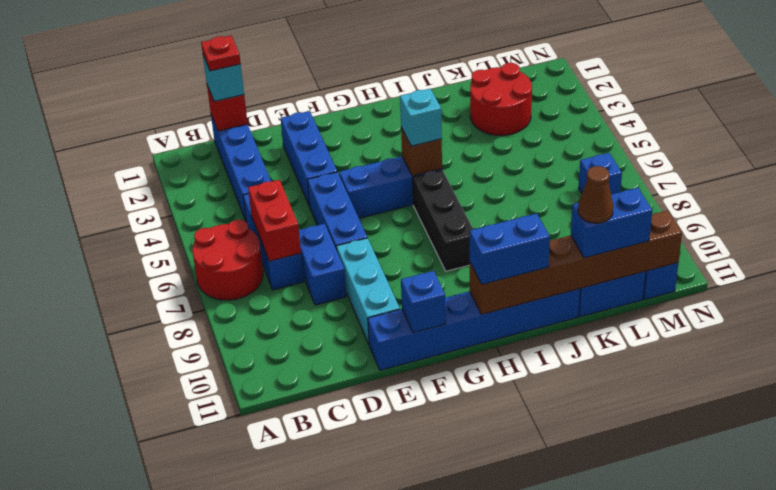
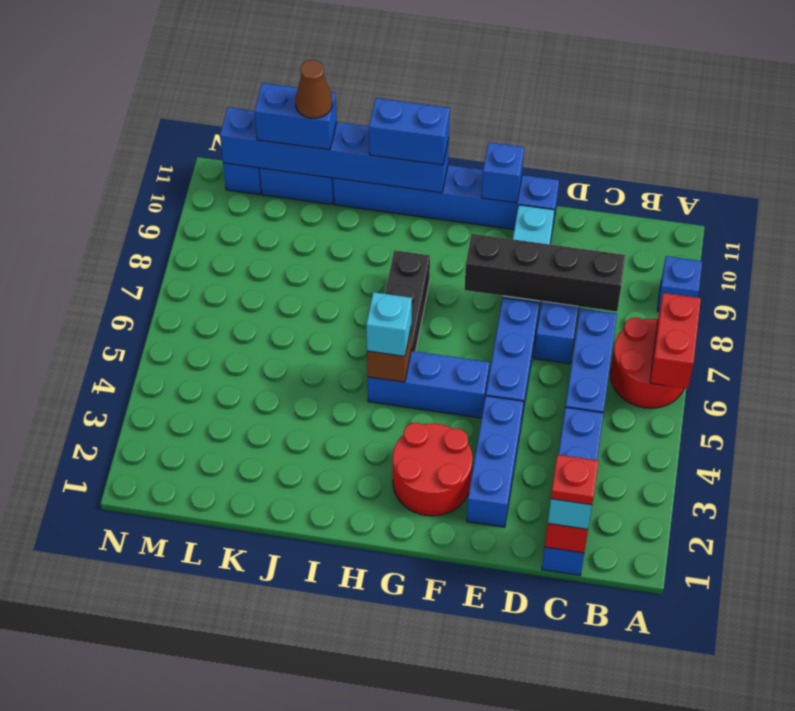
red brick C6:C7 level 2 -> red brick A6:A7 level 2
none -> black brick C8:F8 level 2
brown brick H11:M11 level 2 -> blue brick H11:M11 level 2
red round brick K2:L3 level 1 -> red round brick F2:G3 level 1
blue brick M7 level 1 -> blue brick A9 level 1

